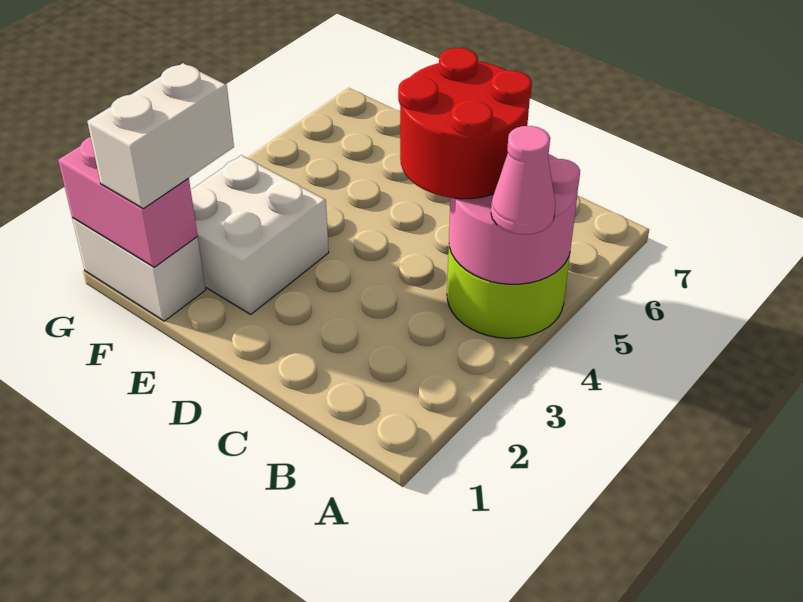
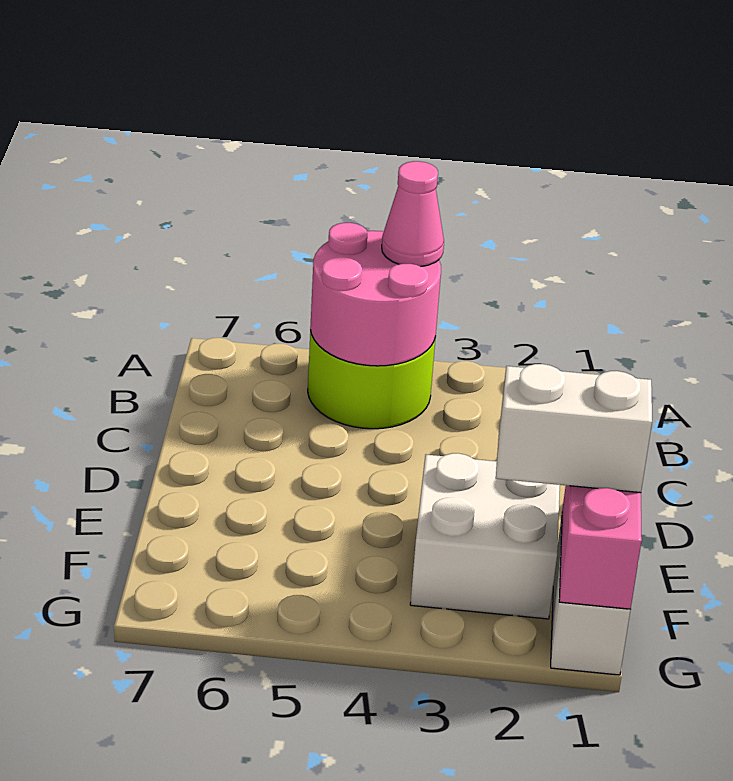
red round brick B4:C5 level 3 -> none

